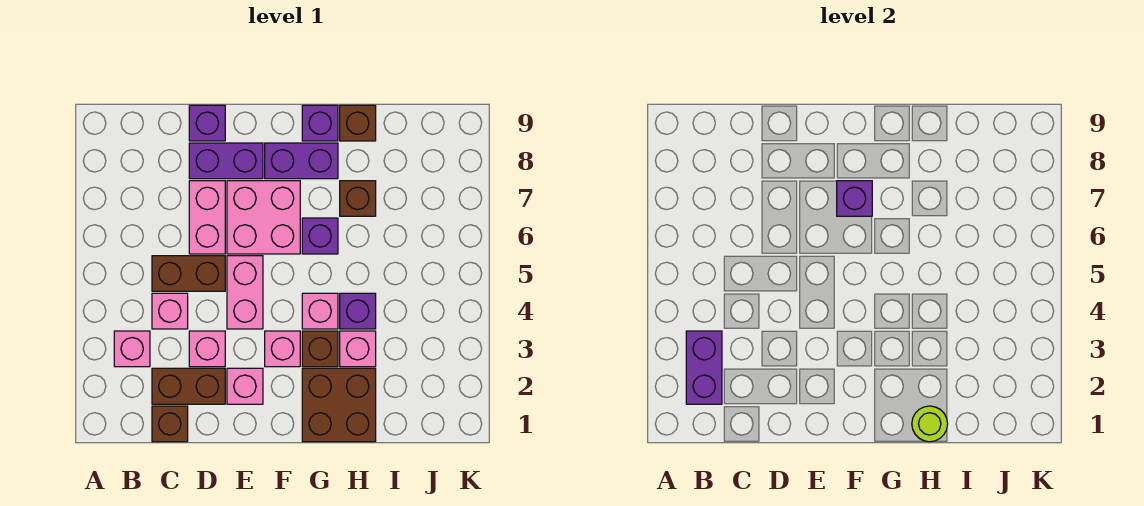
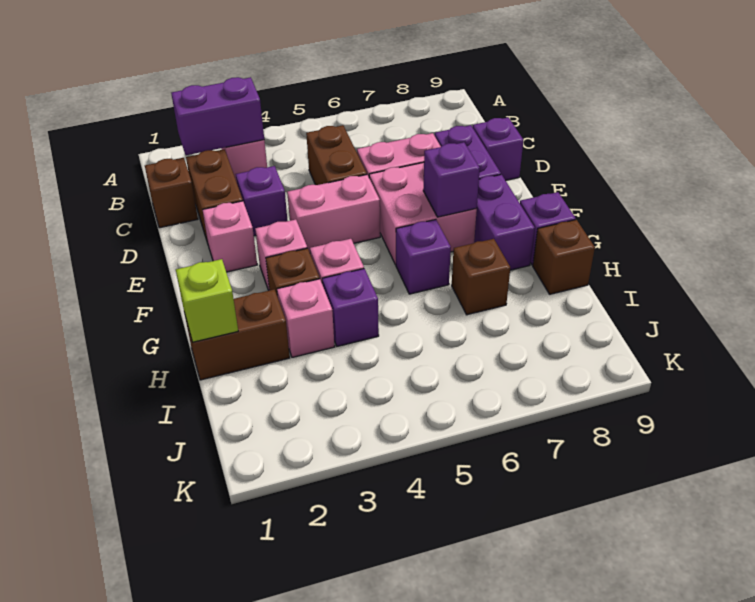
pink brick C4 level 1 -> none
pink brick D3 level 1 -> purple brick D3 level 1
brown brick G1:H2 level 1 -> brown brick H1:H2 level 1
lime round brick H1 level 2 -> lime brick H1 level 2

